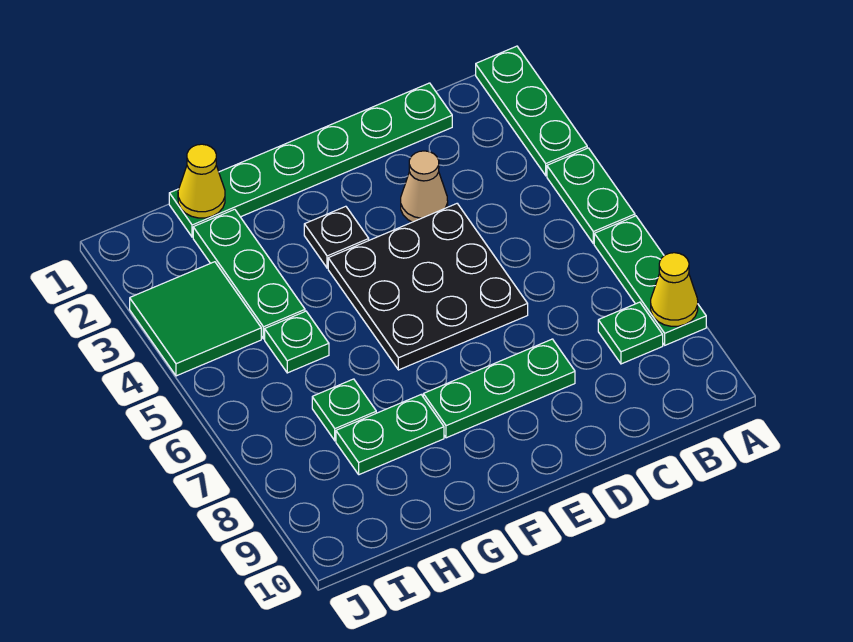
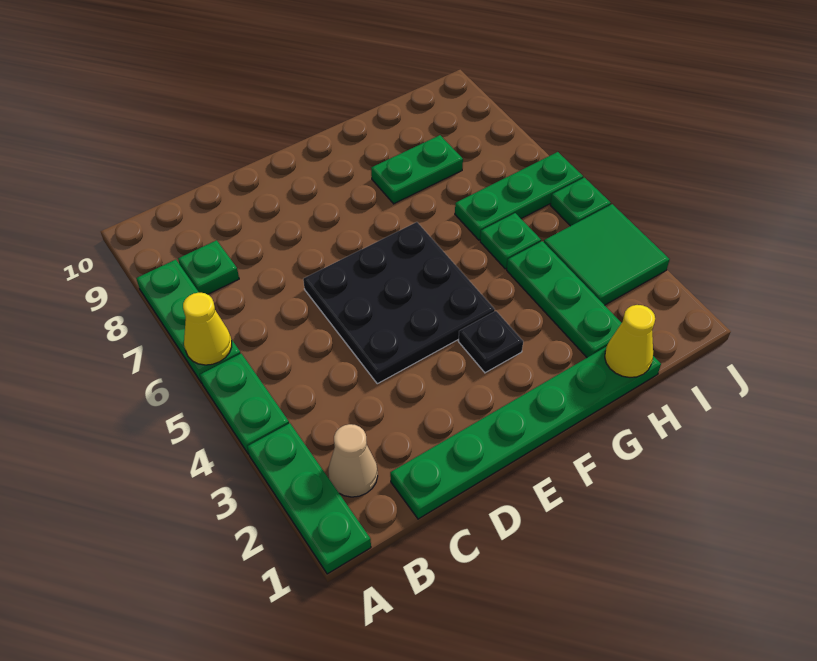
yellow cone A8 level 2 -> yellow cone A6 level 2
tan cone D3 level 1 -> tan cone B2 level 1
green plate D8:F8 level 1 -> green plate H6:J6 level 1
green plate H7 level 1 -> green plate J5 level 1

